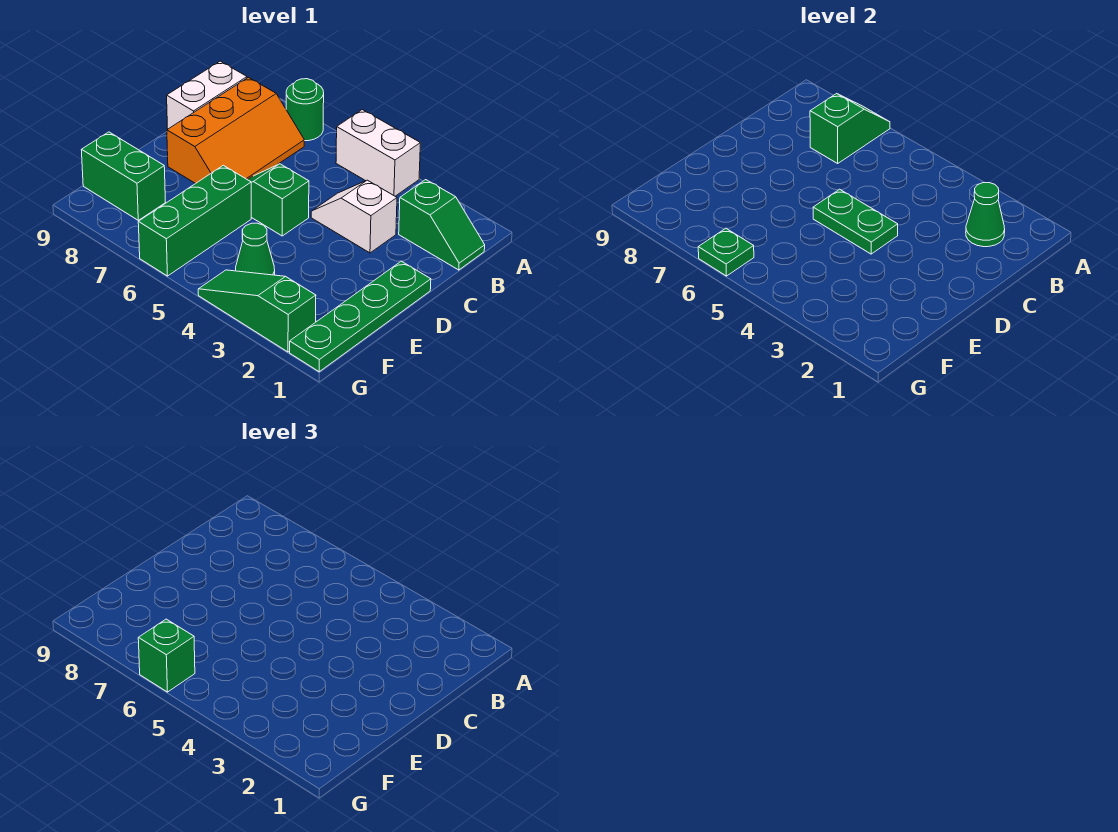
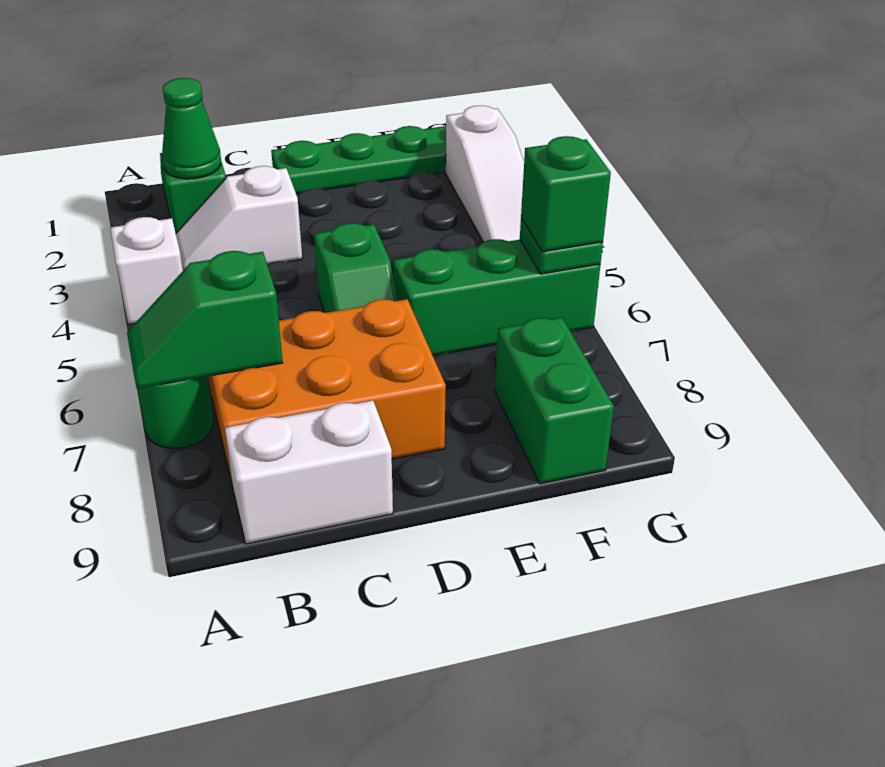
white brick A4:A5 level 1 -> white brick A4 level 1
orange slope B7:D8 level 1 top 8 -> orange brick B7:D8 level 1
white slope C3:C4 level 1 top 3 -> white slope B3:C3 level 1 top C
green plate D4:D5 level 2 -> none
green cone F4 level 1 -> none
green slope G2:G4 level 1 top 2 -> white slope G2:G4 level 1 top 2

